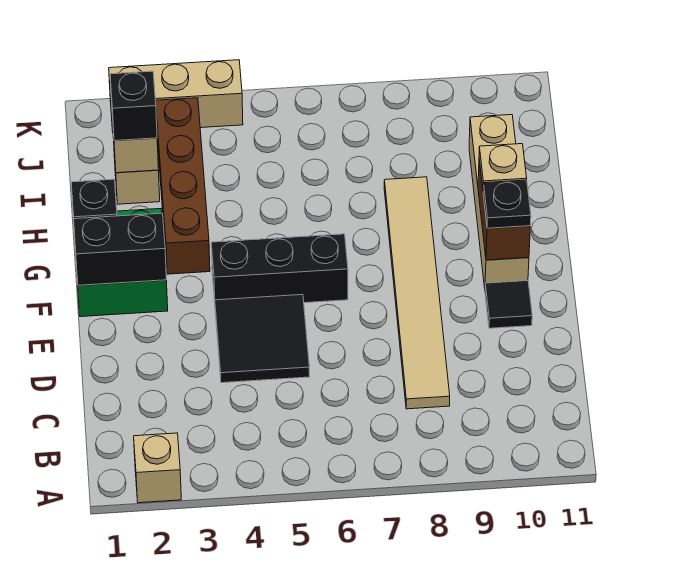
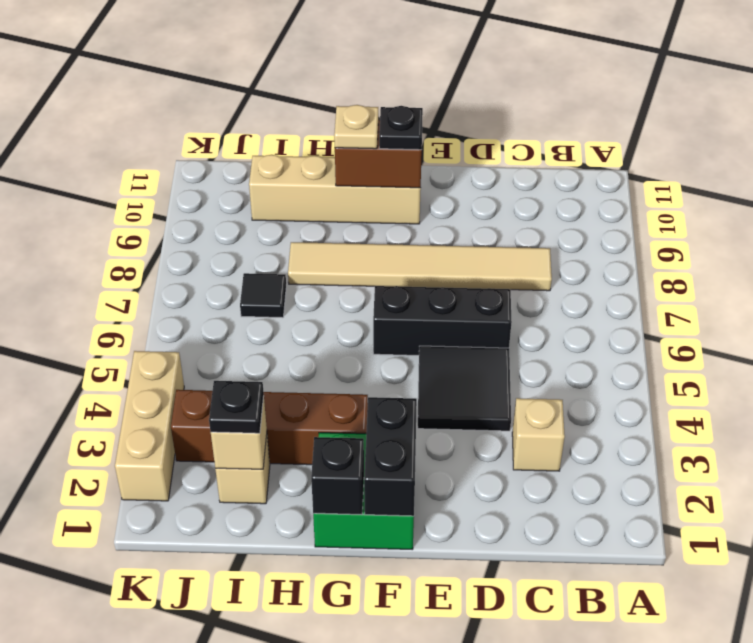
tan brick A2 level 1 -> tan brick C3 level 1
black tile E10 level 1 -> black tile I7 level 1
black brick F4:F6 level 1 -> black brick D6:F6 level 1
black brick I2 level 3 -> black plate I2 level 3

